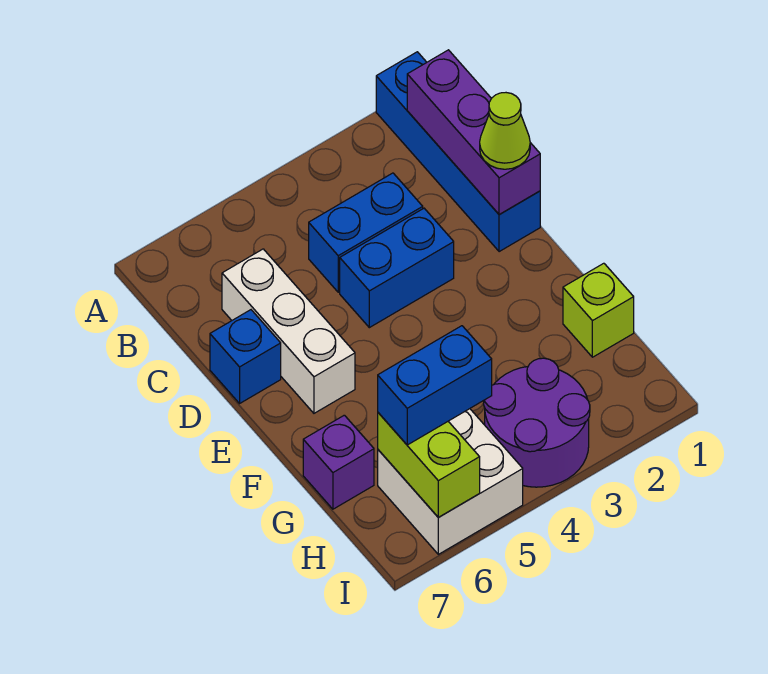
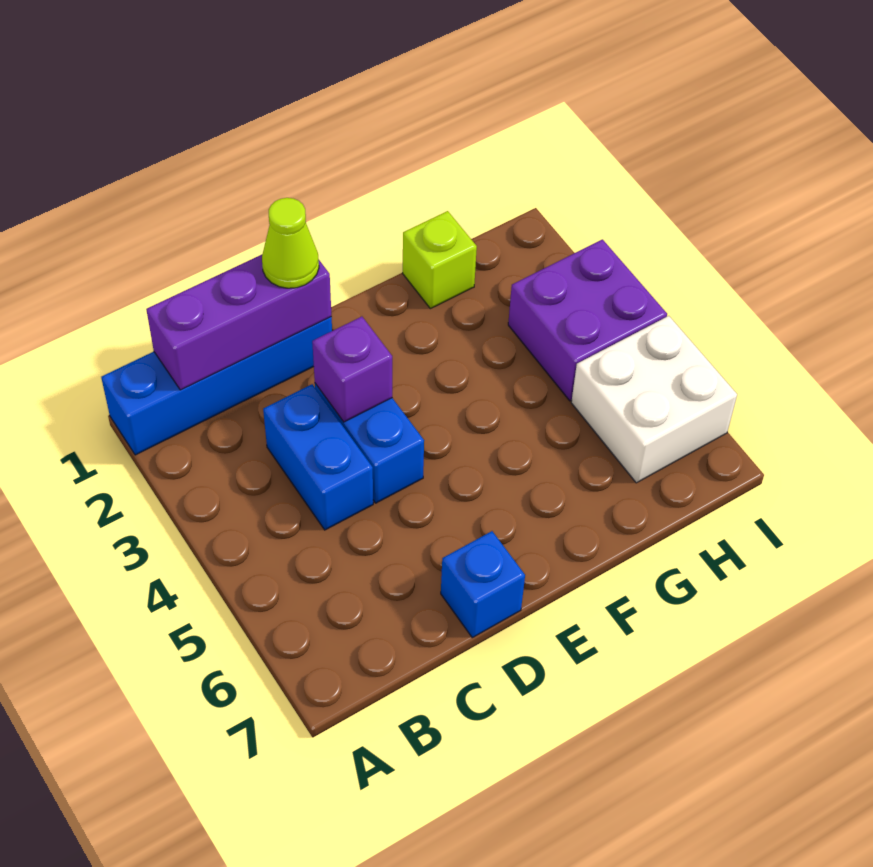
white brick C6:E6 level 1 -> none
purple brick G7 level 1 -> purple brick D3 level 2
purple round brick H3:I4 level 1 -> purple brick H3:I4 level 1
blue brick H5:H6 level 3 -> none
lime brick H6:I6 level 2 -> none

